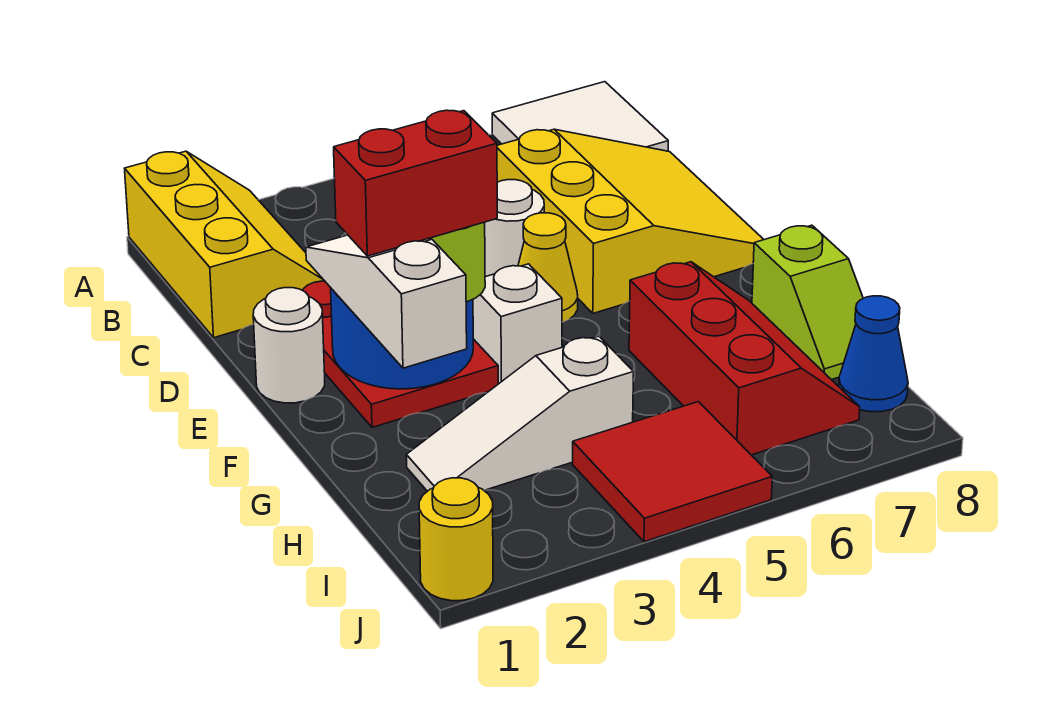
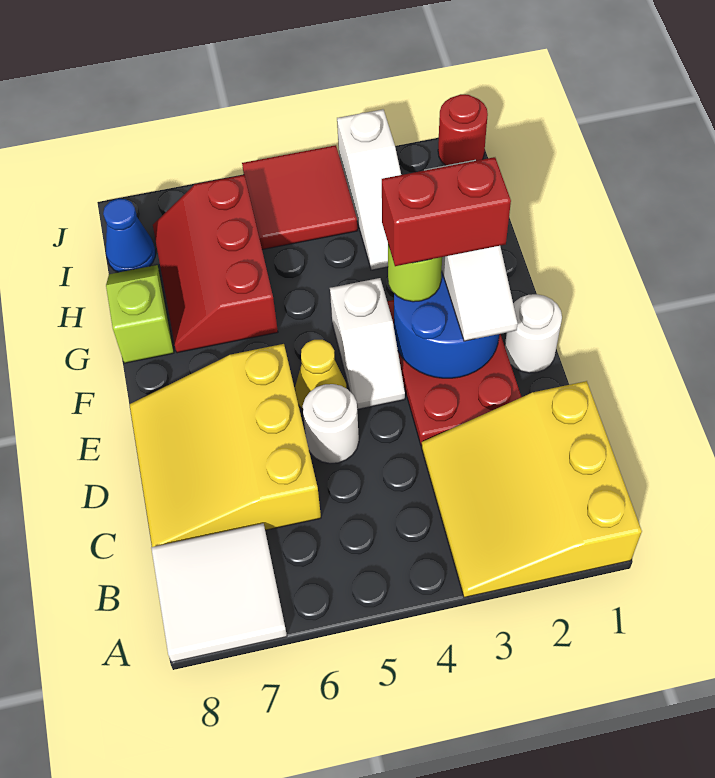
yellow slope A1:C2 level 1 top 1 -> yellow slope A1:C3 level 1 top 1
white slope H2:H4 level 1 top 4 -> white slope H3:J3 level 1 top J
yellow round brick J1 level 1 -> red round brick J1 level 1

